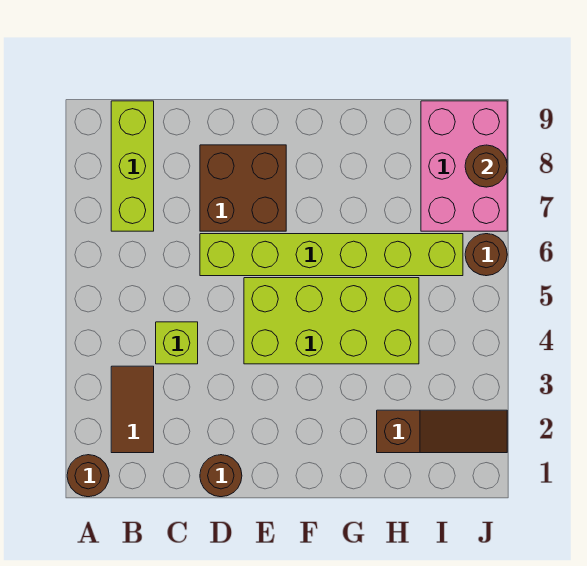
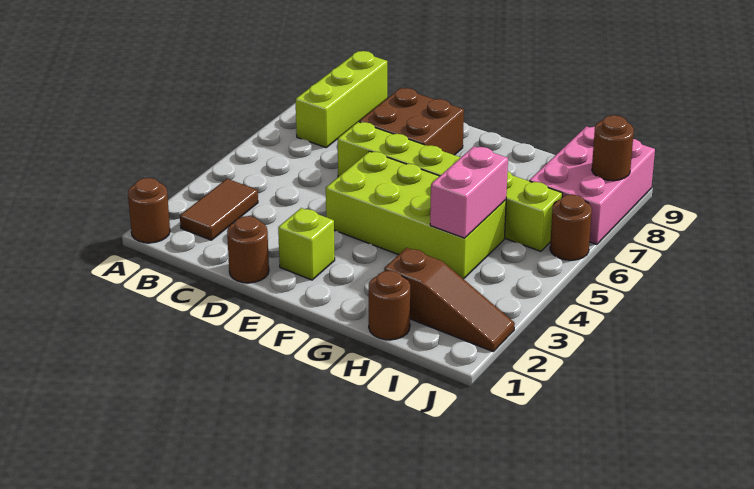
lime brick C4 level 1 -> lime brick E2 level 1
none -> brown round brick H1 level 1
none -> pink brick H4:H5 level 2

